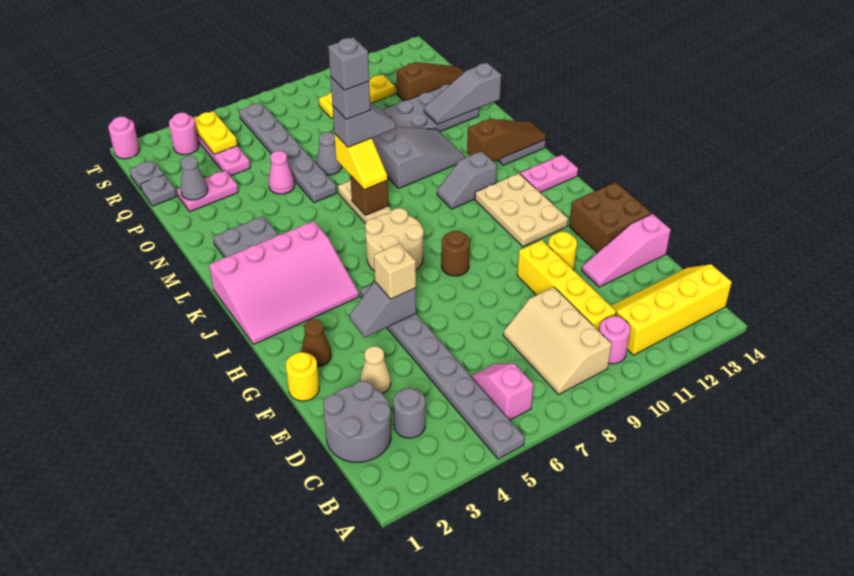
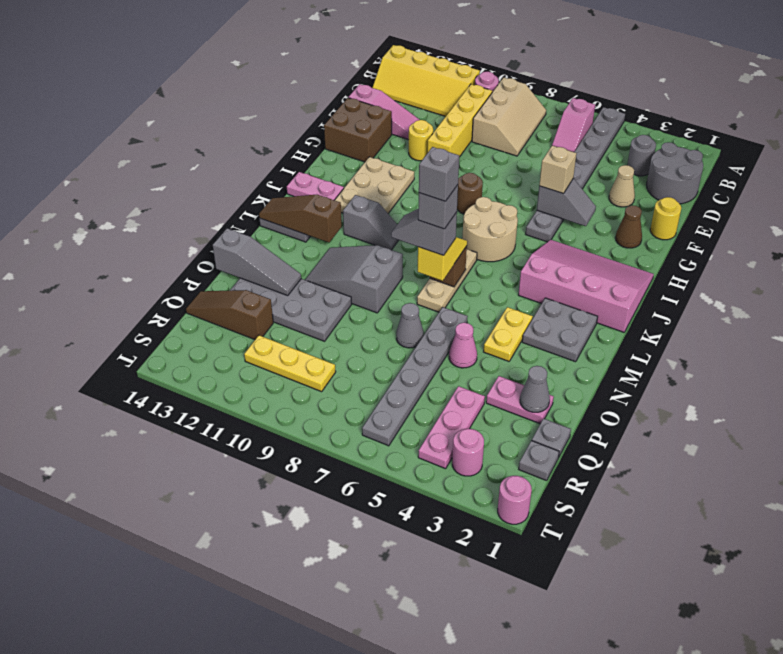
yellow plate R4:S4 level 2 -> yellow plate M4:N4 level 1

